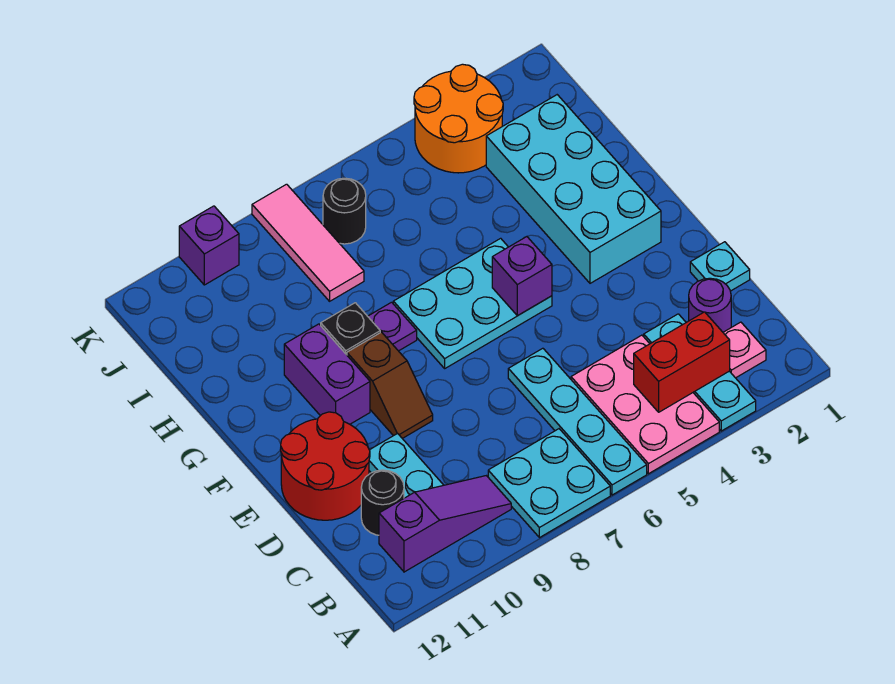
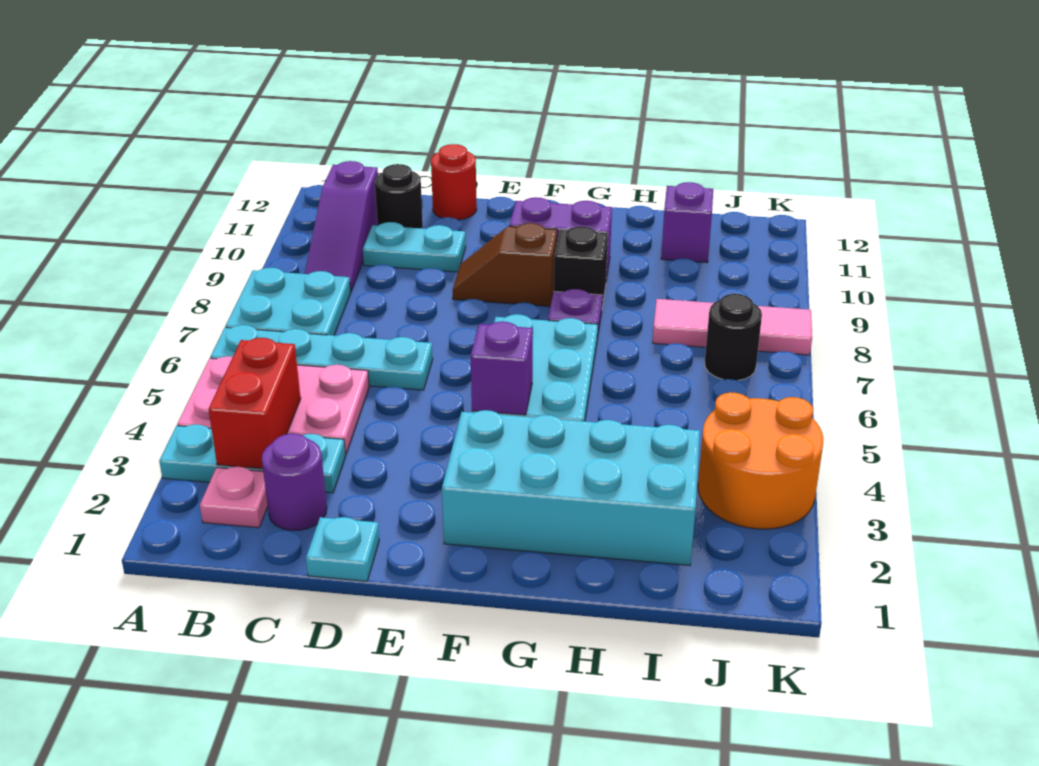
red round brick D11:E12 level 1 -> red round brick D12 level 1
purple brick K10 level 1 -> purple brick I11 level 1

